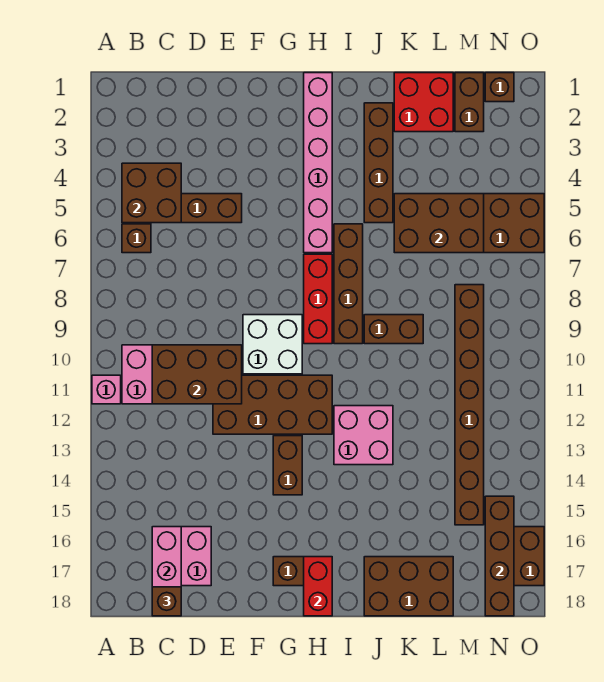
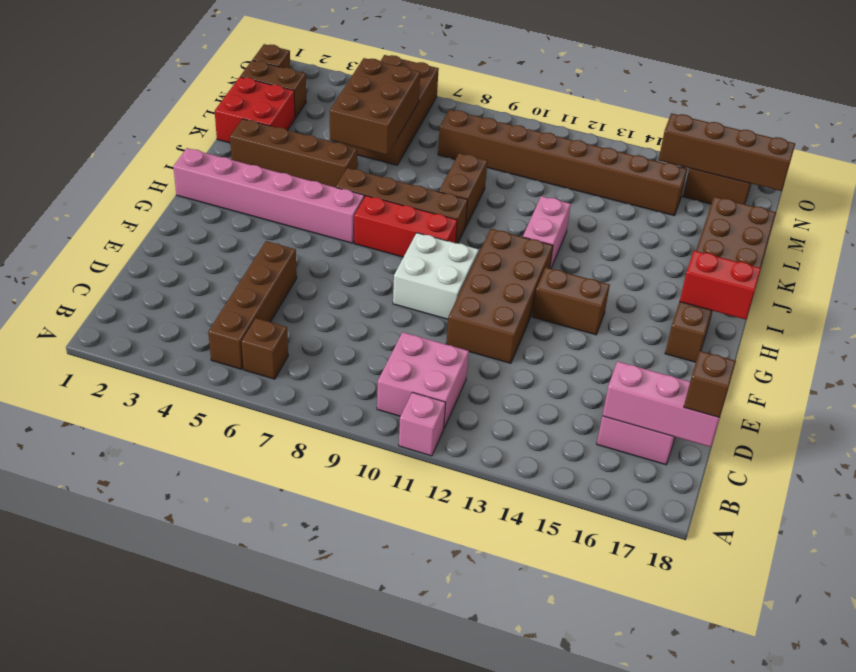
brown brick B4:C5 level 2 -> none
brown brick C10:E11 level 2 -> none
pink brick I12:J13 level 1 -> pink brick I12:J12 level 1

